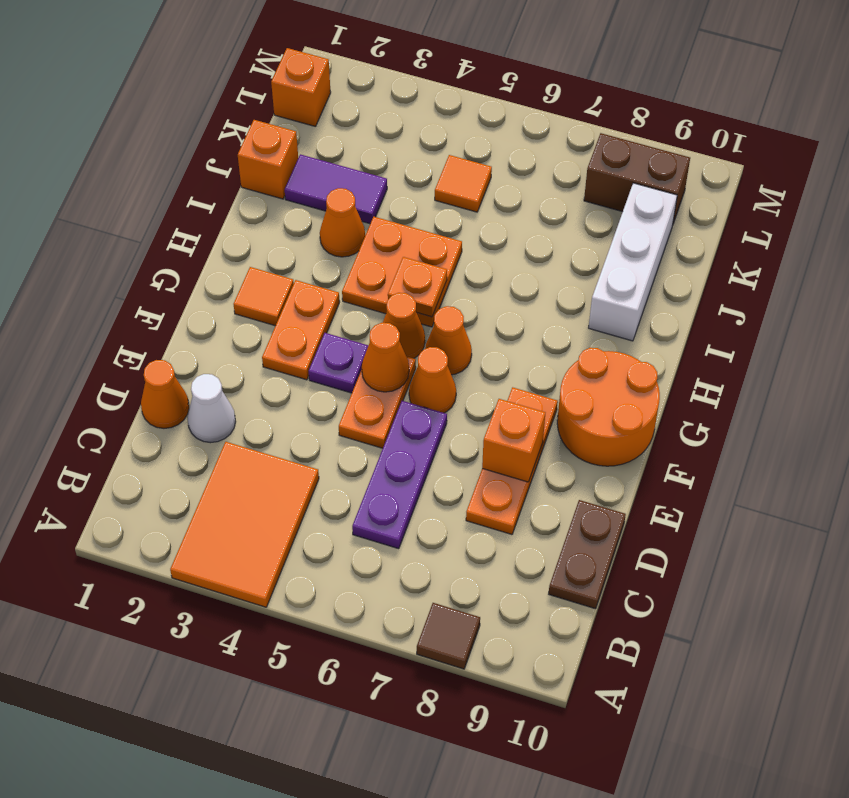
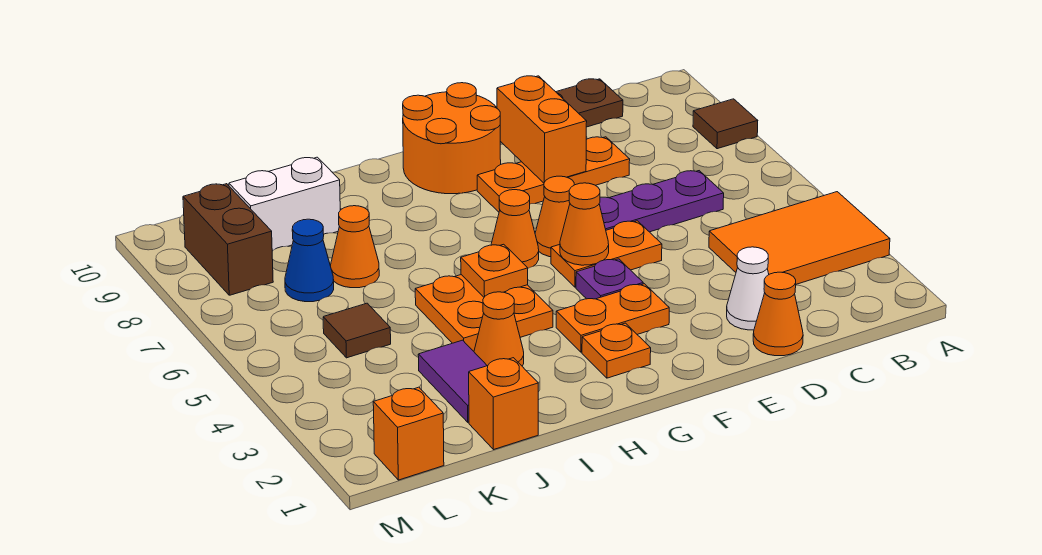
orange brick E8 level 2 -> orange brick E8:E9 level 2
orange tile G2 level 1 -> orange plate G2 level 1
orange cone G5 level 1 -> orange cone J7 level 1
white brick I9:K9 level 1 -> white brick J9:K9 level 1
orange tile K5 level 1 -> brown tile K5 level 1
none -> blue cone K7 level 1

